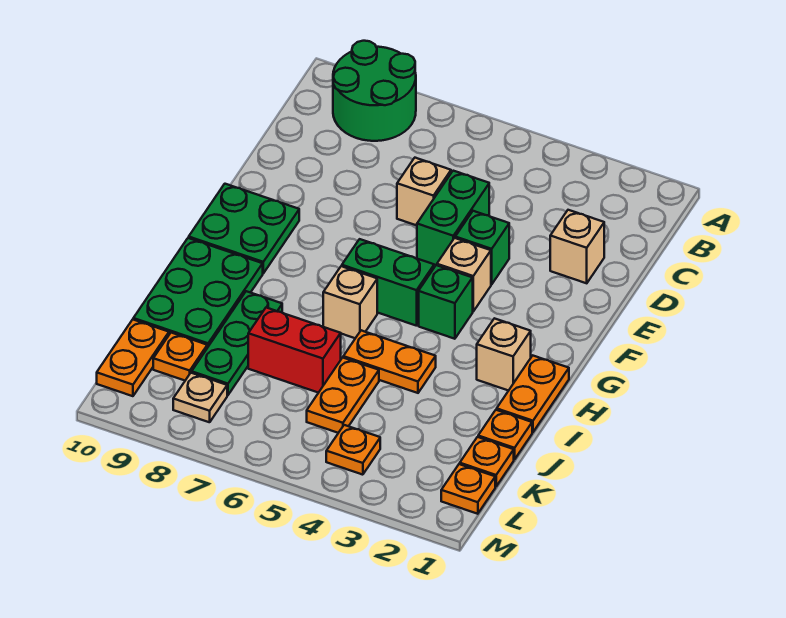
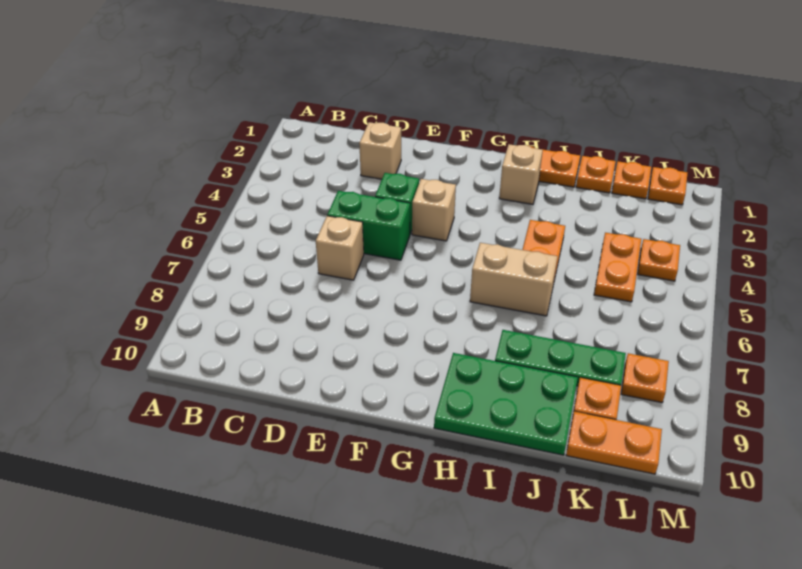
green round brick A8:B9 level 1 -> none
green plate F9:G10 level 1 -> none
green brick G4 level 1 -> none
green brick G5:G6 level 1 -> none
tan brick H6 level 1 -> tan brick H6:I6 level 1
orange plate J5:K5 level 1 -> orange plate K4:K5 level 1
red brick J6:J7 level 1 -> none
tan plate L8 level 1 -> orange plate L8 level 1

